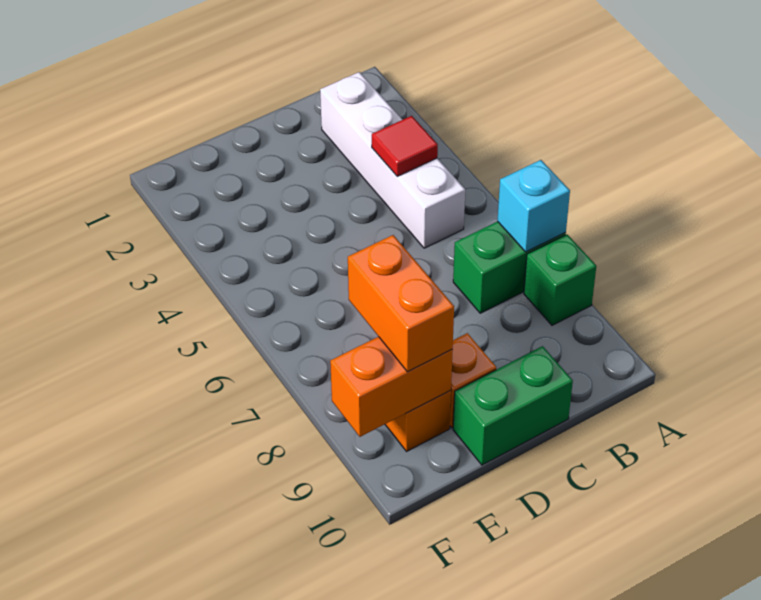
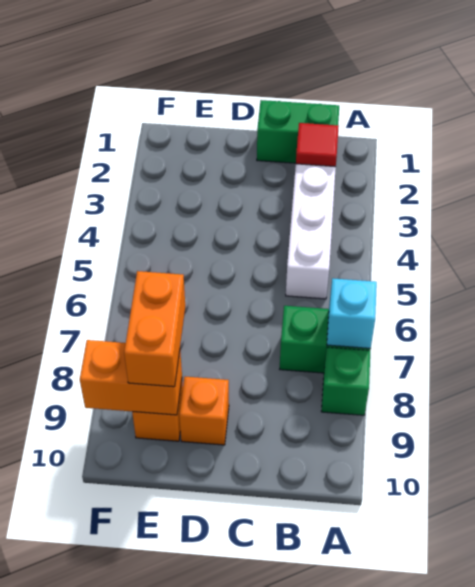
red tile B4 level 2 -> red tile B2 level 2
green brick C10:D10 level 1 -> green brick B1:C1 level 1

